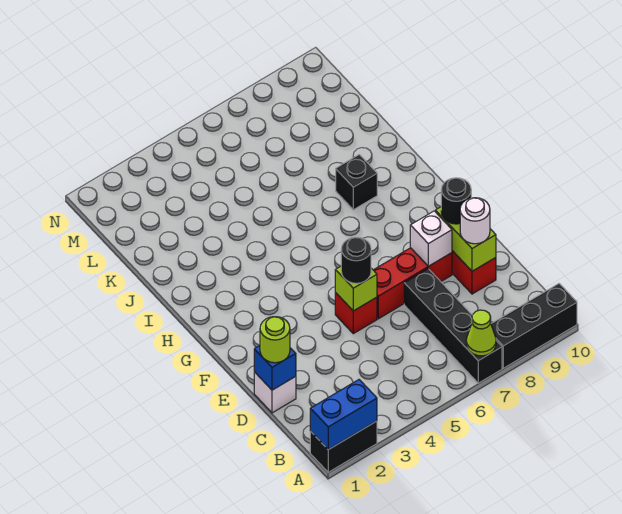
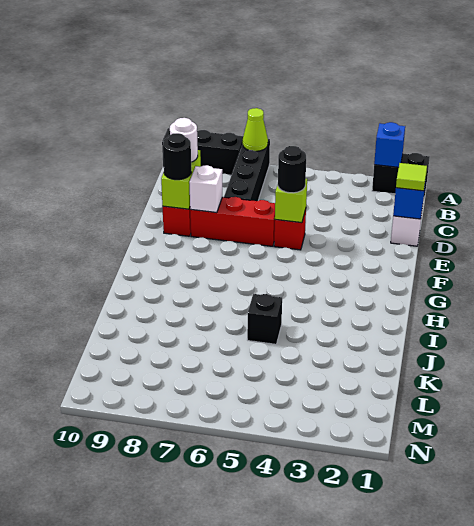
blue brick A1:A2 level 2 -> blue brick A2 level 2
lime round brick D1 level 3 -> lime tile D1 level 3
black brick I8 level 1 -> black brick J5 level 1

